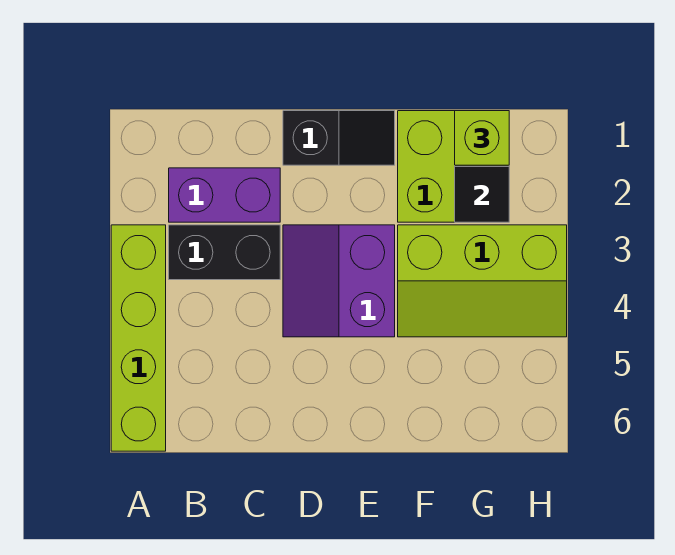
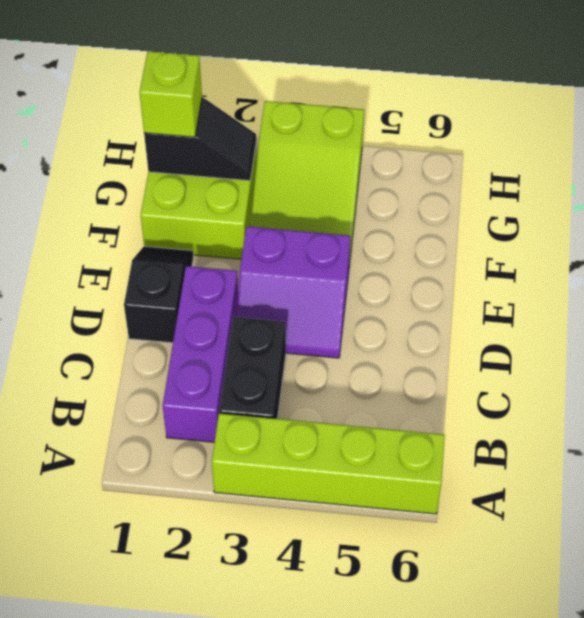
purple brick B2:C2 level 1 -> purple brick B2:D2 level 1
lime slope F3:H4 level 1 top 3 -> lime slope F3:H4 level 1 top H

